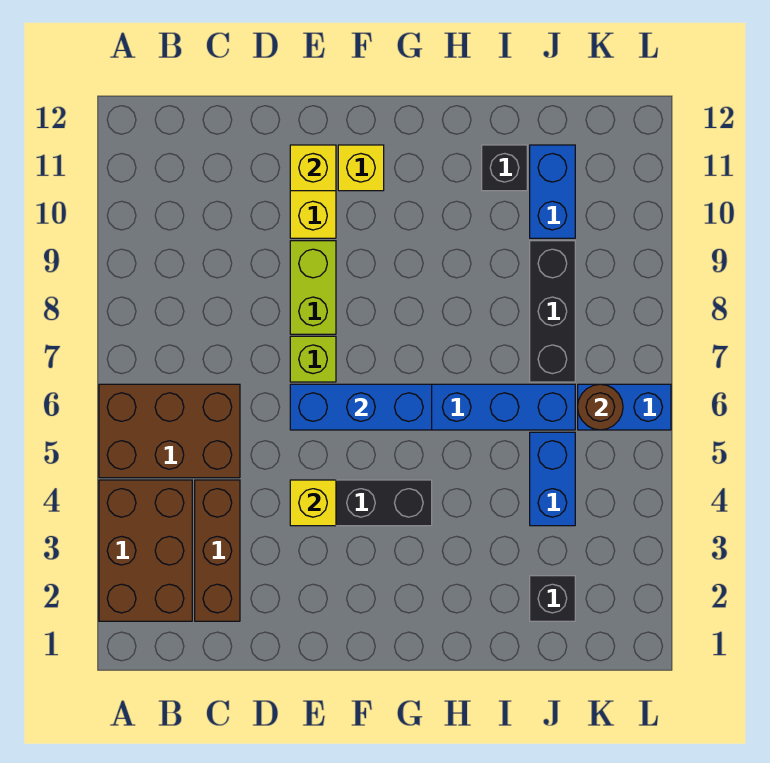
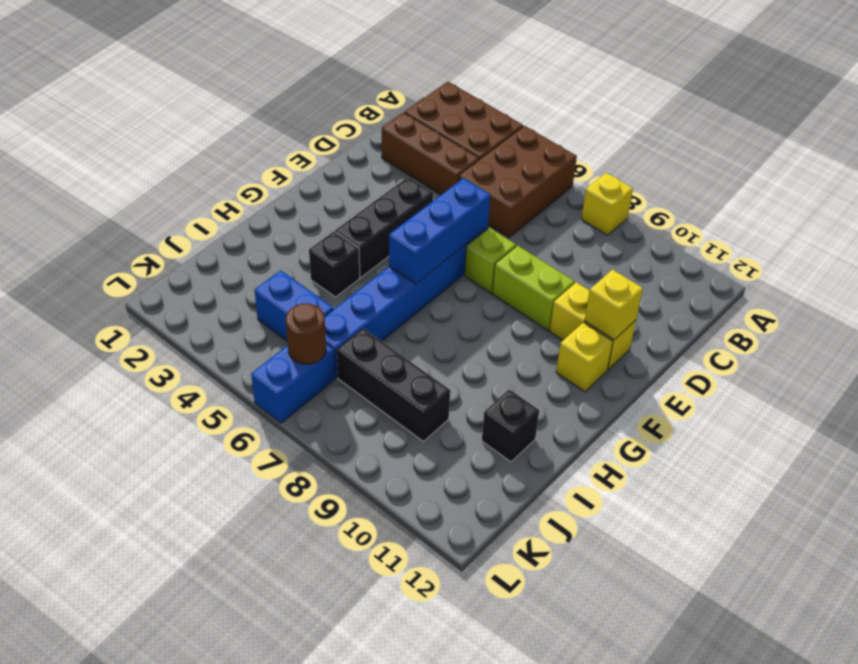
yellow brick E4 level 2 -> yellow brick A8 level 1
black brick J2 level 1 -> black brick H4 level 1
blue brick J10:J11 level 1 -> none

